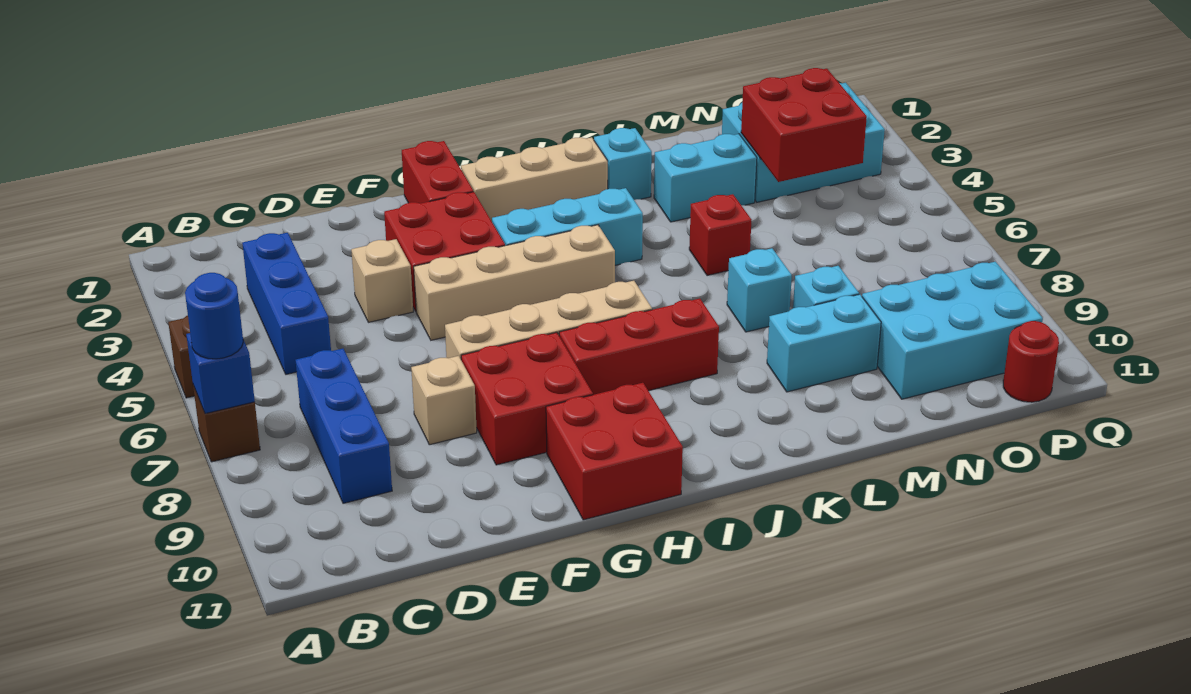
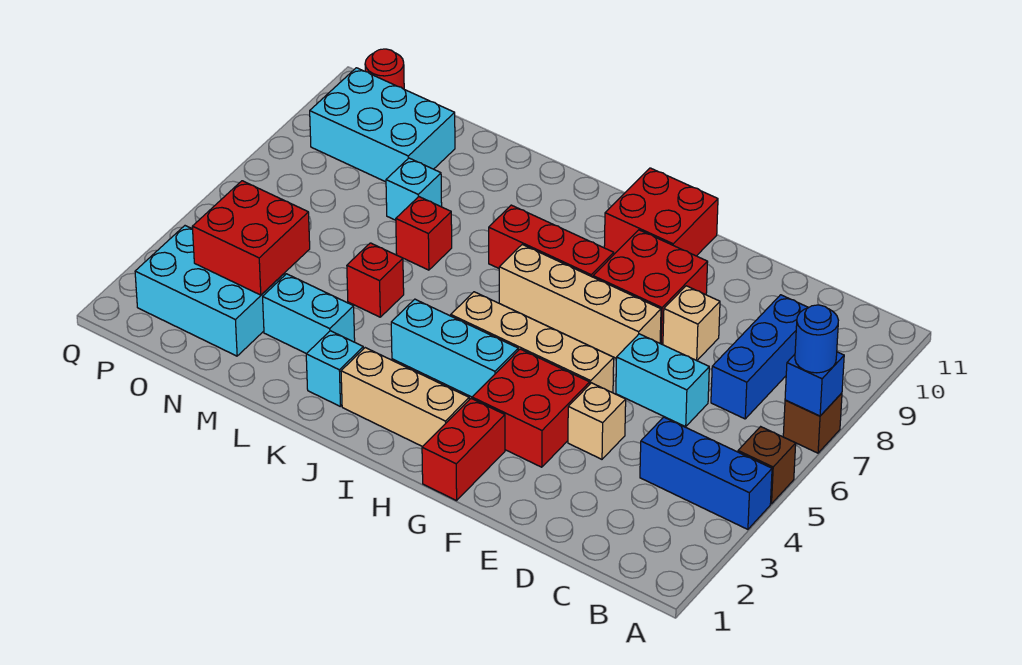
blue brick C3:C5 level 1 -> blue brick A4:C4 level 1
cyan brick L7 level 1 -> red brick L7 level 1
cyan brick L9:M9 level 1 -> cyan brick D6:E6 level 1

